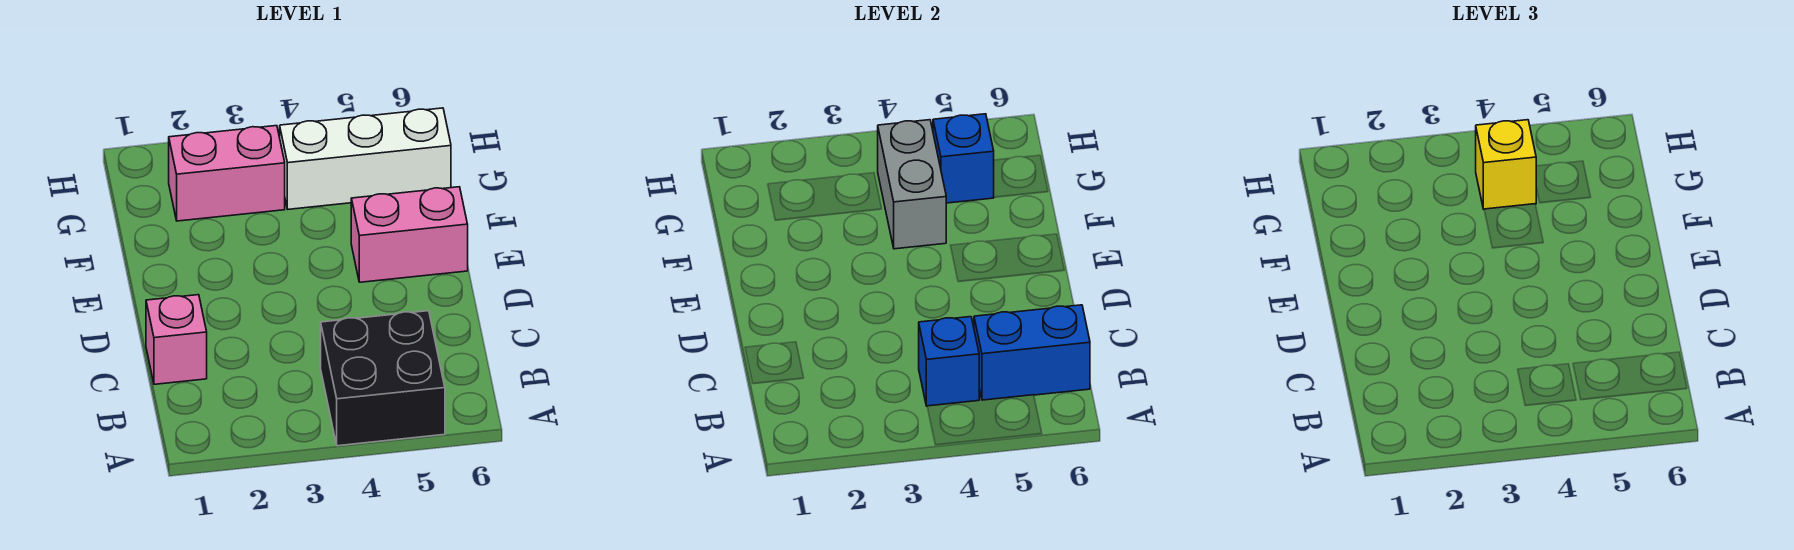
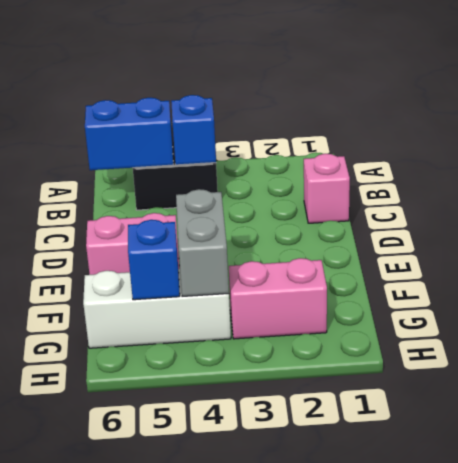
yellow brick G4 level 3 -> none

